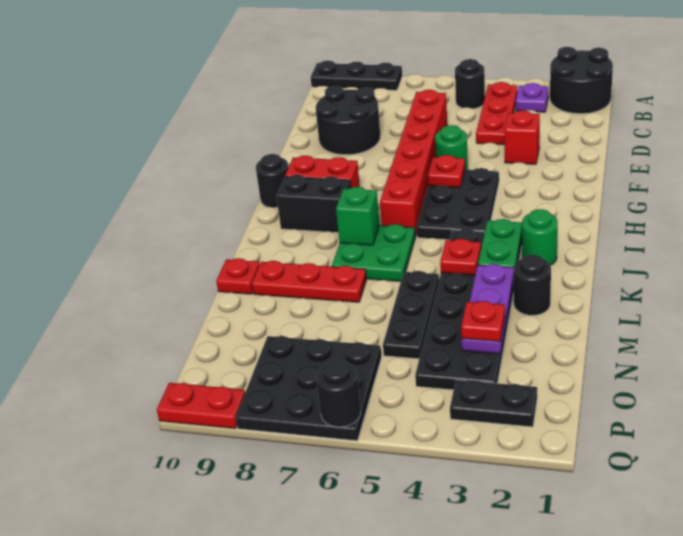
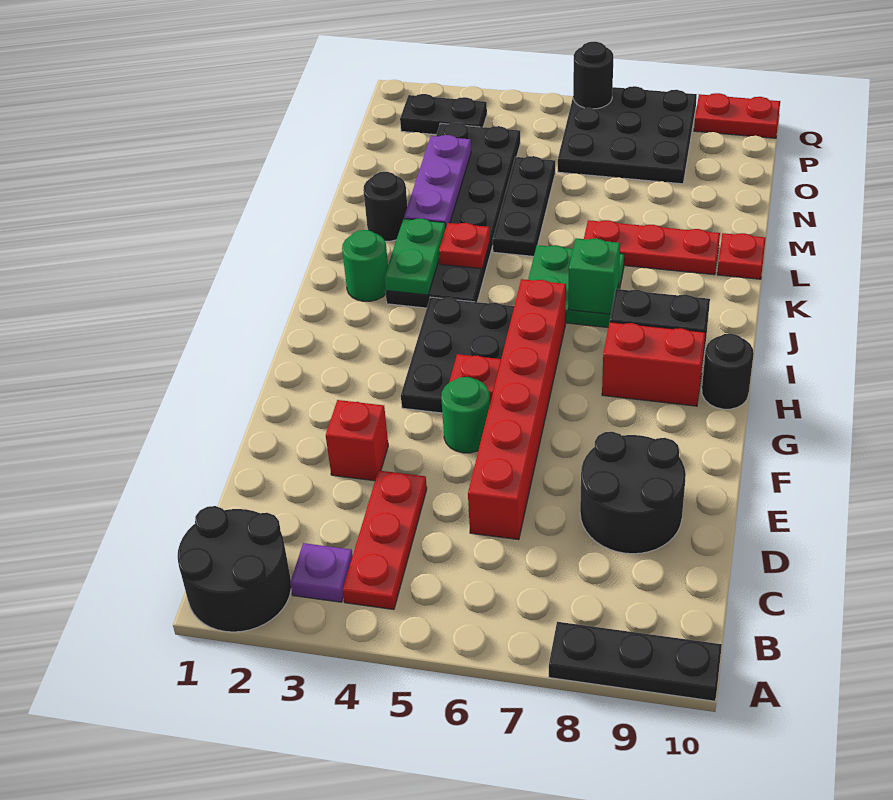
black round brick B5 level 1 -> none
red plate N3 level 3 -> none

